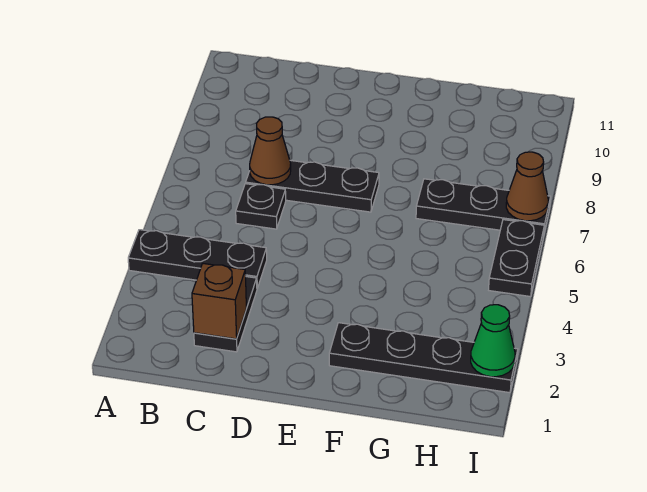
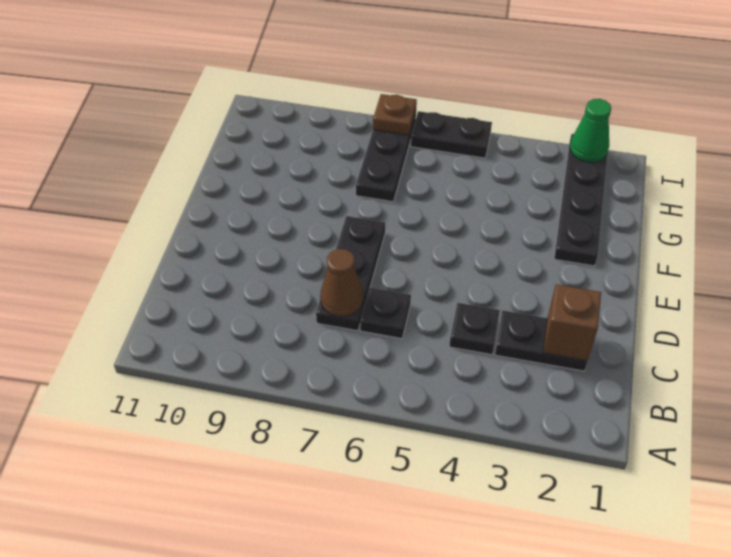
black plate A4:C4 level 1 -> black plate C4 level 1
brown cone I7 level 2 -> brown plate I7 level 2

